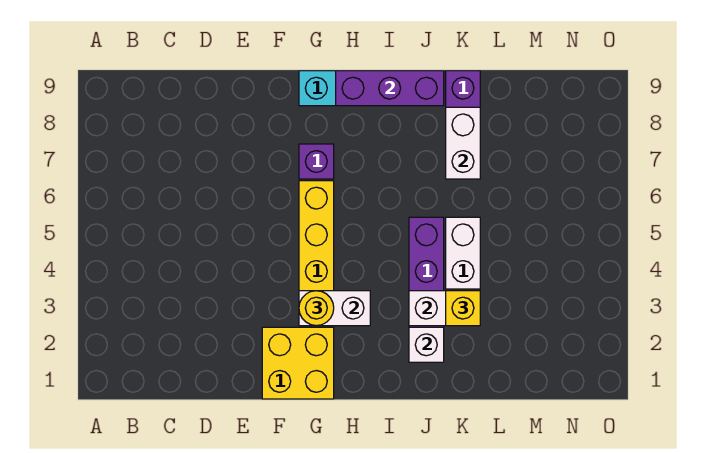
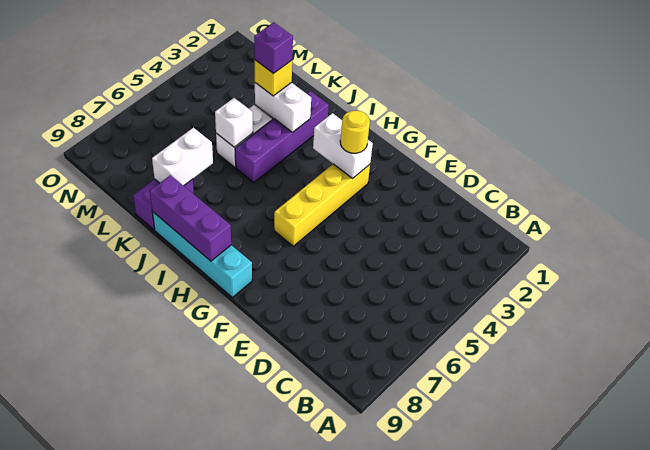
yellow brick F1:G2 level 1 -> none
purple brick G7 level 1 -> purple brick K3 level 4
white brick J2 level 2 -> white brick K5 level 2

